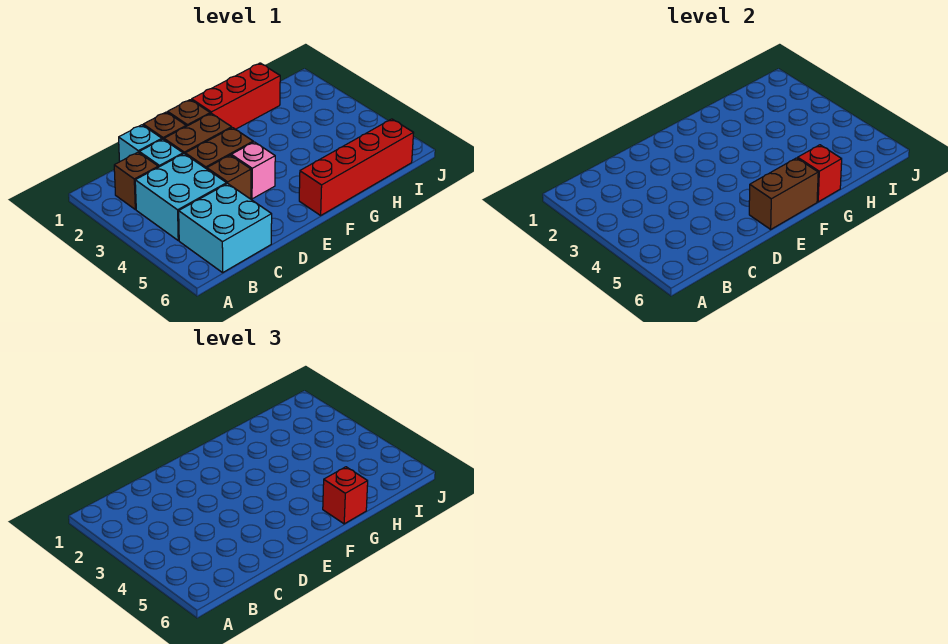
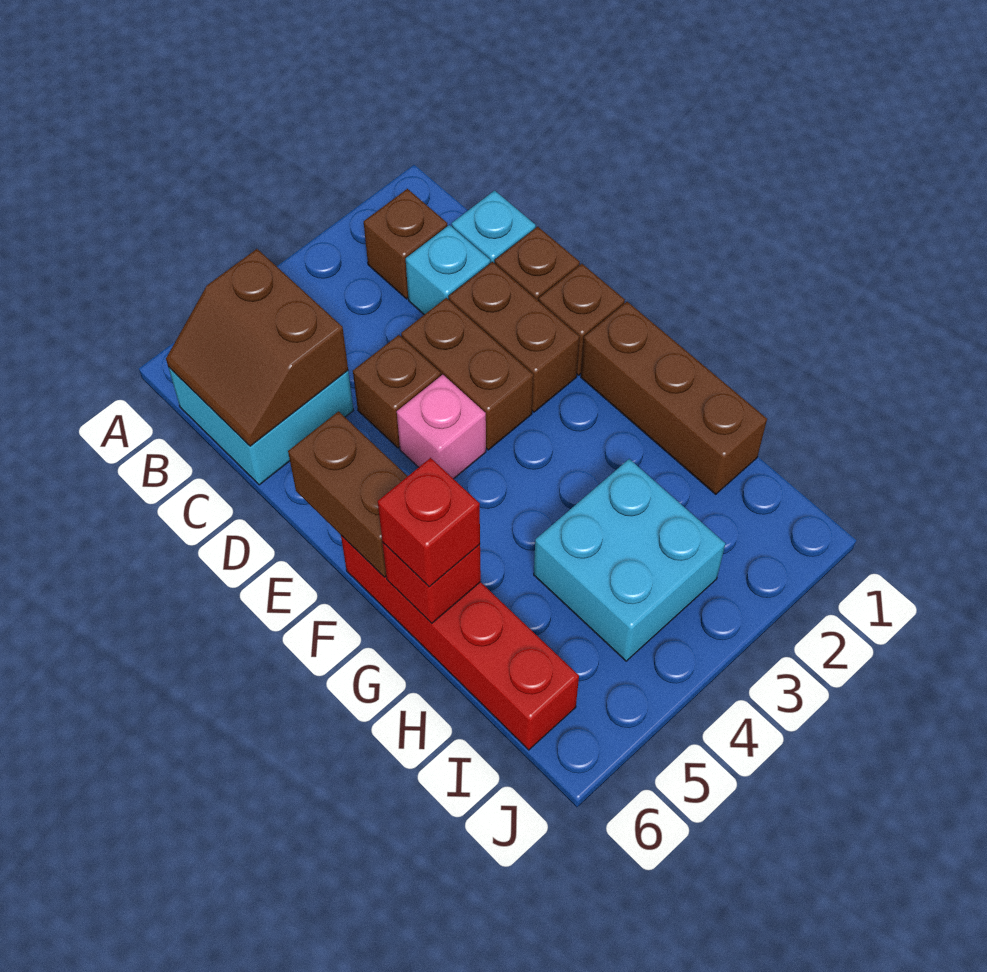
cyan brick B3:C4 level 1 -> cyan brick H3:I4 level 1
none -> brown slope B5:C6 level 2 top 5
red brick F1:H1 level 1 -> brown brick F1:H1 level 1

